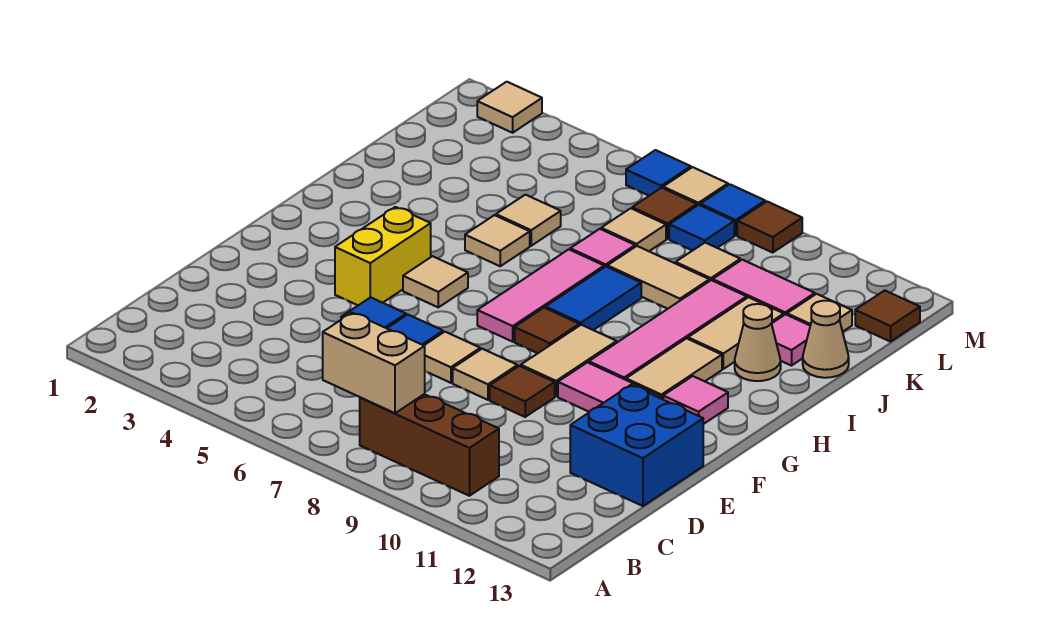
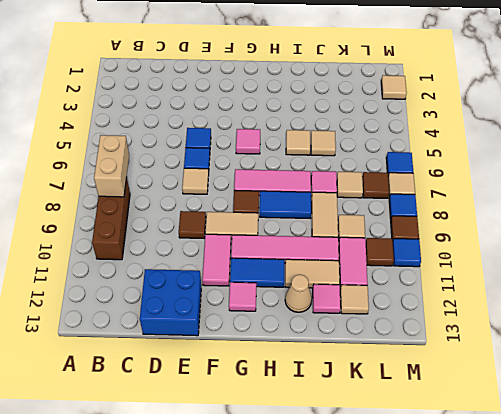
tan tile E8 level 1 -> none
yellow brick F4:G4 level 1 -> none
tan tile G5 level 1 -> pink tile G5 level 1
tan tile G11:H11 level 1 -> blue tile G11:H11 level 1
tan cone J13 level 1 -> none
blue tile L8 level 1 -> blue tile M10 level 1
brown tile L13 level 1 -> brown tile L10 level 1

